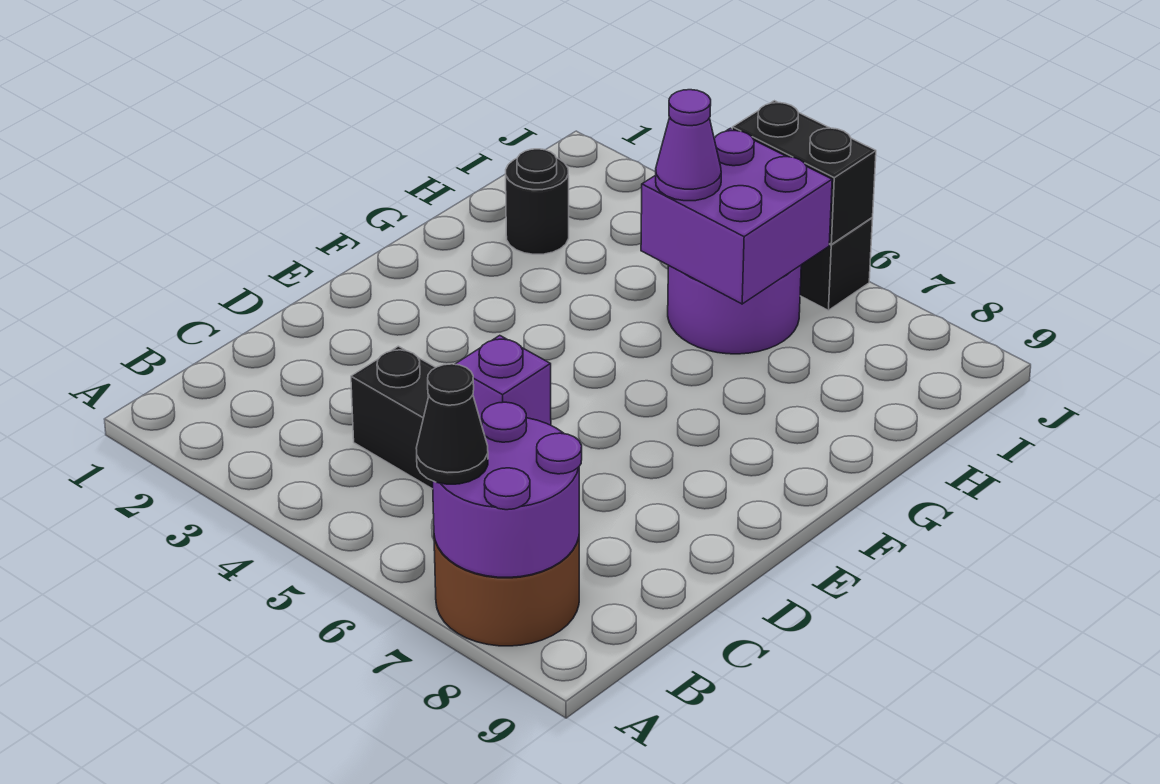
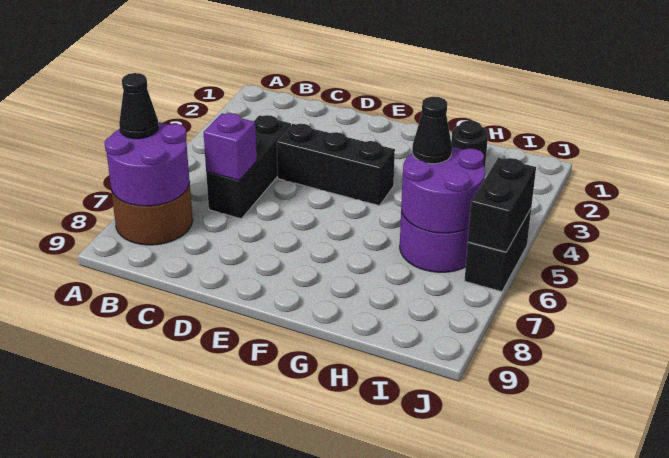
none -> black brick D4:F4 level 1
purple brick H5:I6 level 2 -> purple round brick H5:I6 level 2
purple cone H5 level 3 -> black cone H5 level 3

